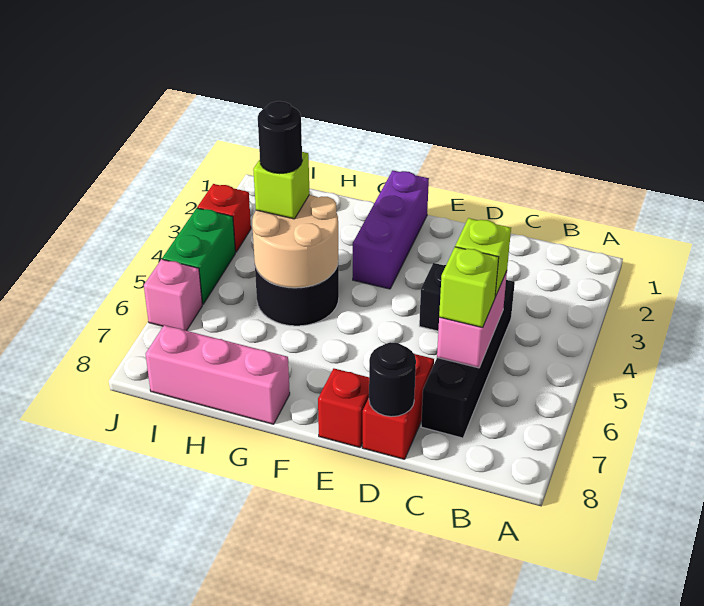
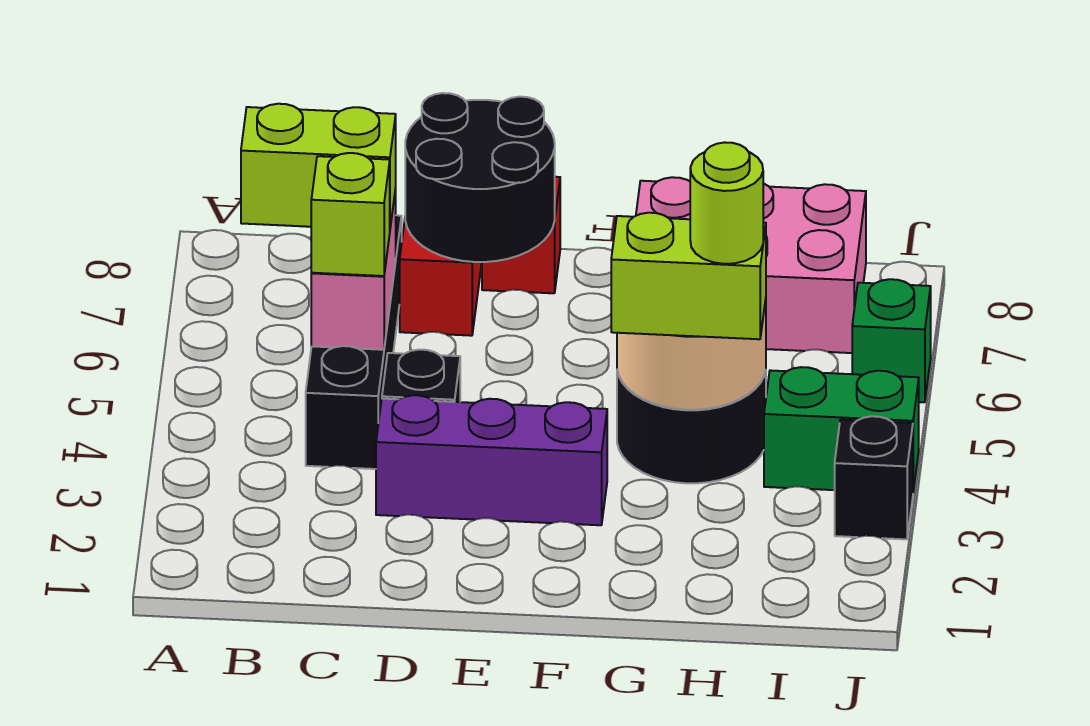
lime brick C6 level 3 -> lime brick B6:C6 level 3
black round brick D8 level 2 -> black round brick D7:E8 level 2
purple brick F1:F3 level 1 -> purple brick D3:F3 level 1
pink brick G8:I8 level 1 -> pink brick G7:I8 level 1
lime brick H4 level 3 -> lime brick G4:H4 level 3
black round brick H4 level 4 -> lime round brick H4 level 4
red brick J3 level 1 -> black brick J3 level 1
green brick J4:J5 level 1 -> green brick I4:J4 level 1
pink brick J6 level 1 -> green brick J6 level 1

